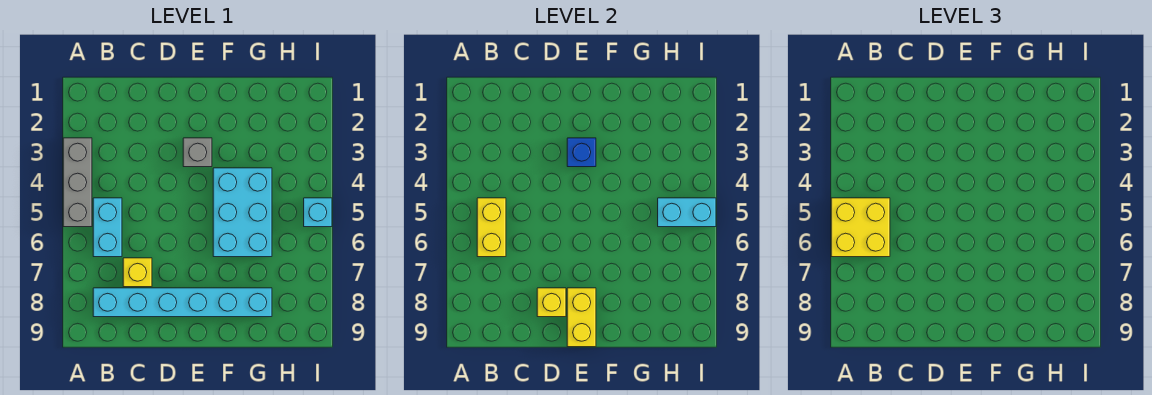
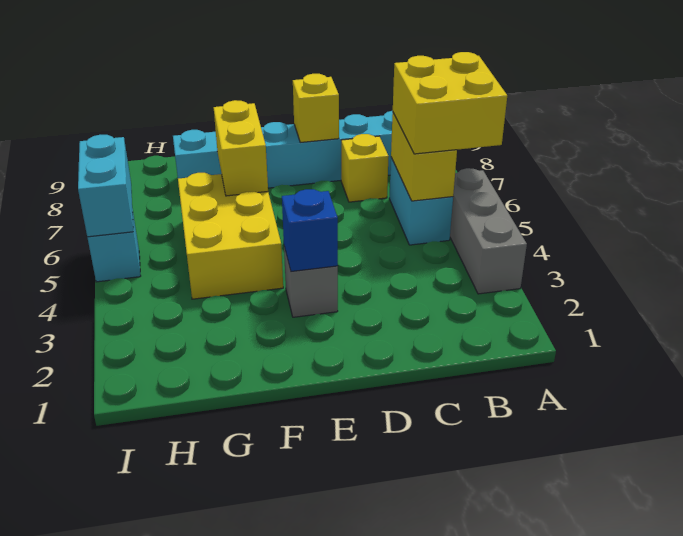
yellow brick E8:E9 level 2 -> yellow brick F6:F7 level 2
cyan brick F4:G6 level 1 -> yellow brick F4:G6 level 1
cyan brick H5:I5 level 2 -> cyan brick I5:I6 level 2

